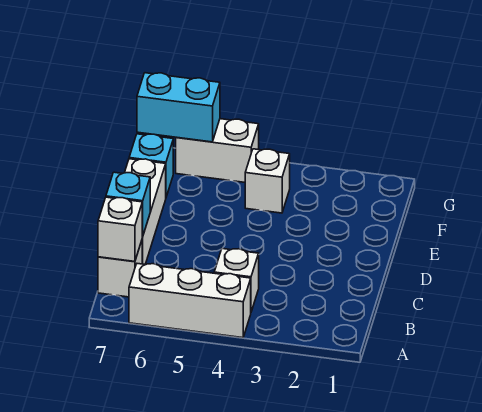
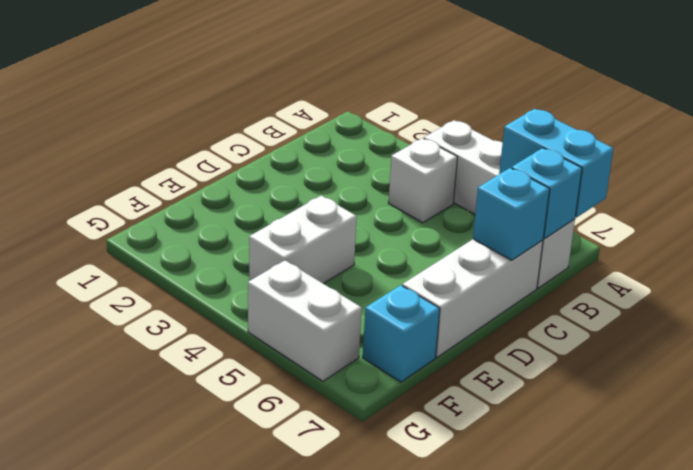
white brick B7 level 2 -> cyan brick B7 level 2
white brick F4 level 1 -> white brick E4:F4 level 1
cyan brick G6:G7 level 2 -> cyan brick A6:A7 level 2

